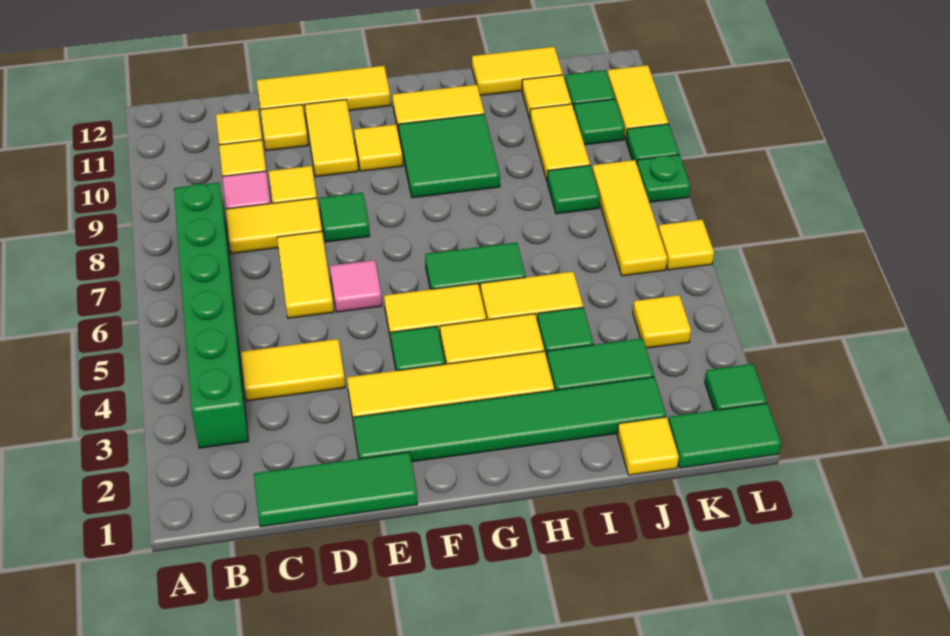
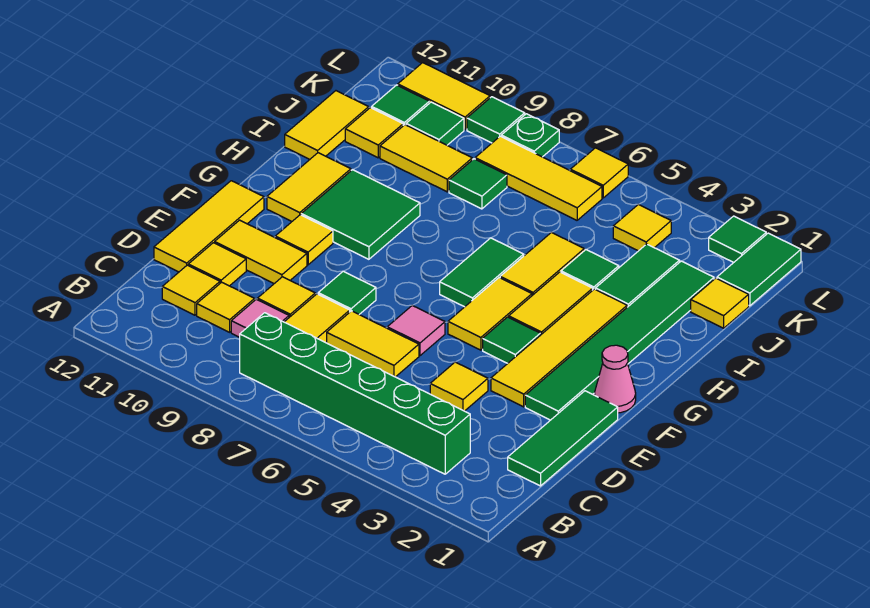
yellow tile C4:D4 level 1 -> yellow tile D4 level 1
none -> pink cone F1 level 1

